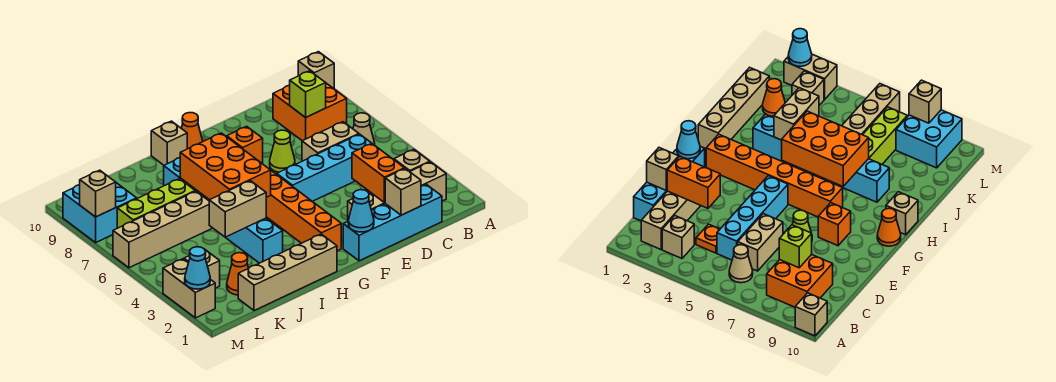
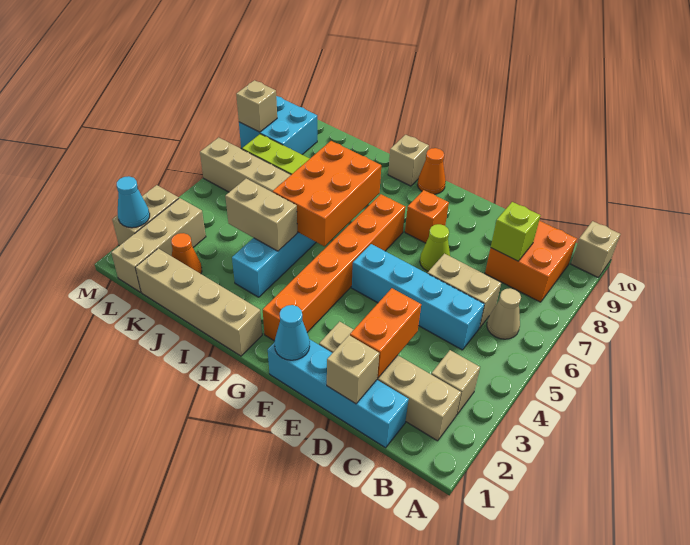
orange plate C4 level 1 -> none
tan brick L3 level 1 -> tan brick L1:L3 level 1

